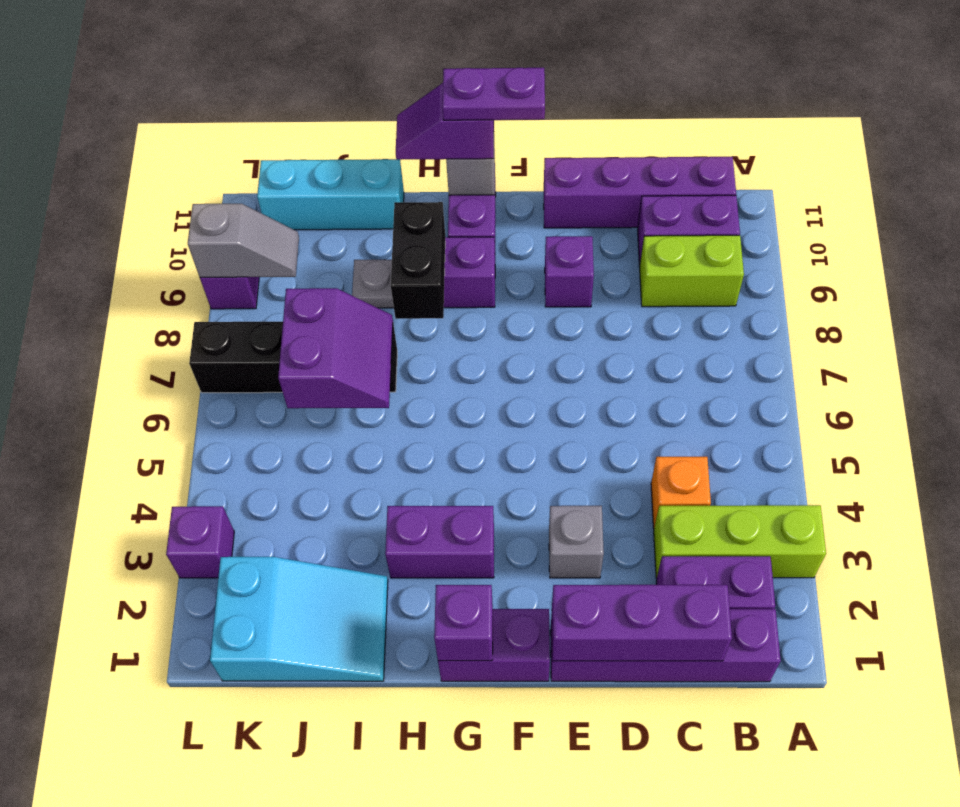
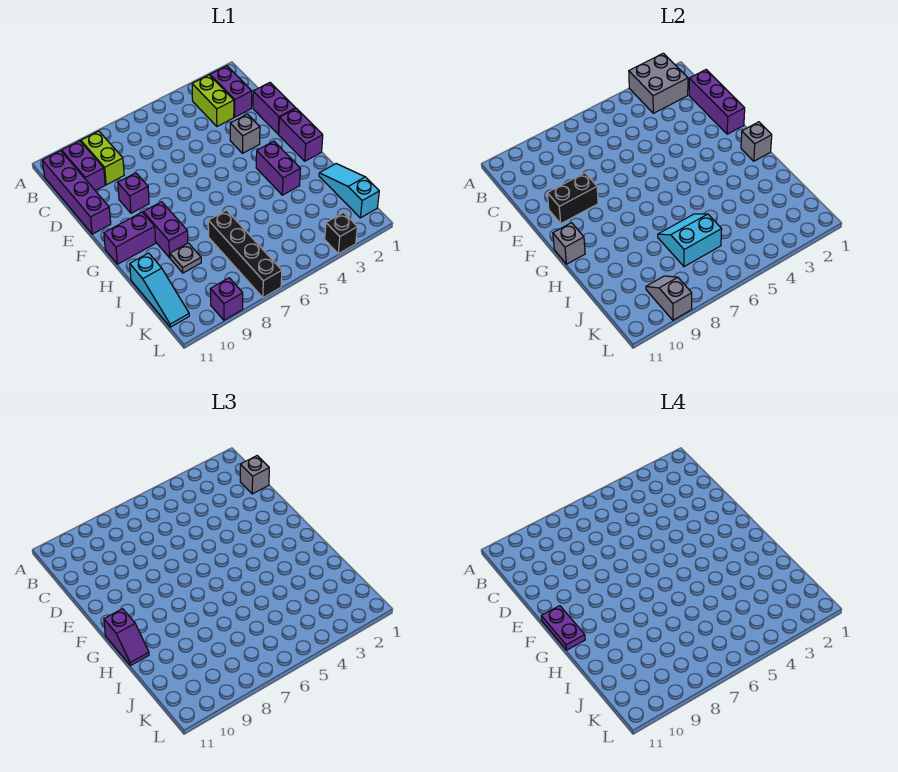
none -> grey brick A2:B3 level 2
lime brick A3:C3 level 1 -> lime brick B3:C3 level 1
purple brick B1:E1 level 1 -> purple brick D1:E1 level 1
none -> grey brick C1 level 3
orange brick C4 level 1 -> none
purple brick G1 level 2 -> grey brick G1 level 2
black brick H8:H9 level 2 -> black brick E9:E10 level 2
cyan slope I1:K2 level 1 top K -> cyan slope I1:K1 level 1 top K
purple slope I6:J7 level 2 top J -> cyan slope I6:J7 level 2 top J
cyan brick I11:K11 level 1 -> cyan slope I11:K11 level 1 top I
purple brick L3 level 1 -> black brick L3 level 1

